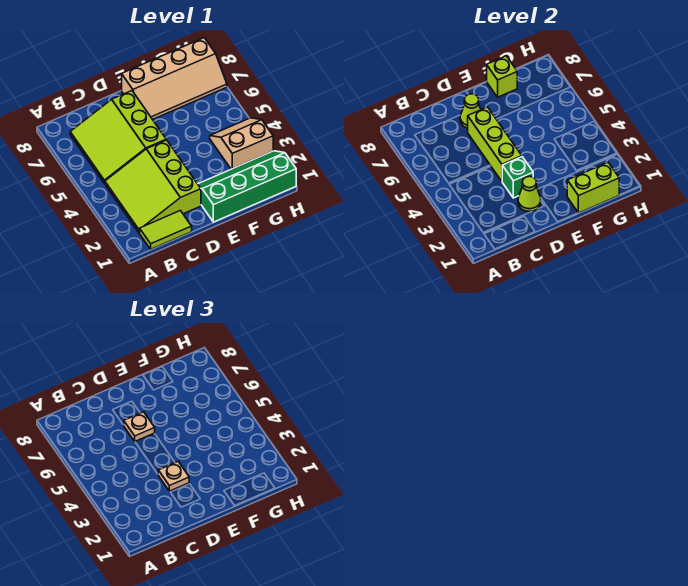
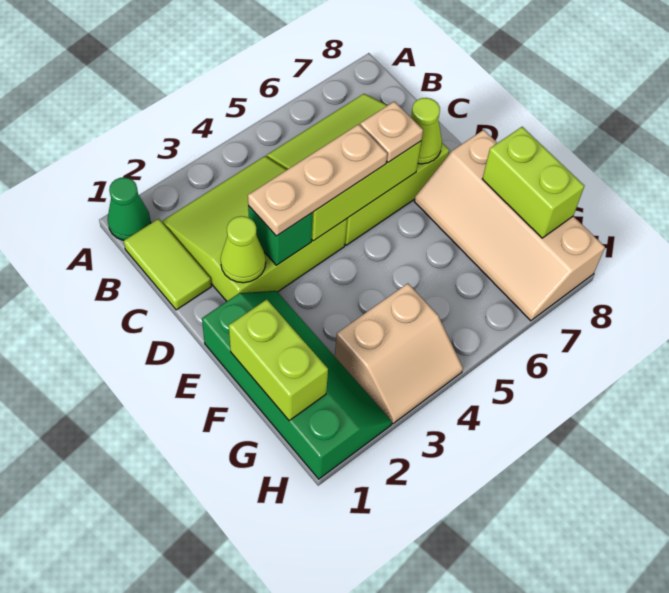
none -> green cone A1 level 1
tan plate D3 level 3 -> tan plate D3:D5 level 3
lime brick F8 level 2 -> lime brick F8:G8 level 2
tan slope G3:H4 level 1 top 3 -> tan slope G3:H4 level 1 top G

